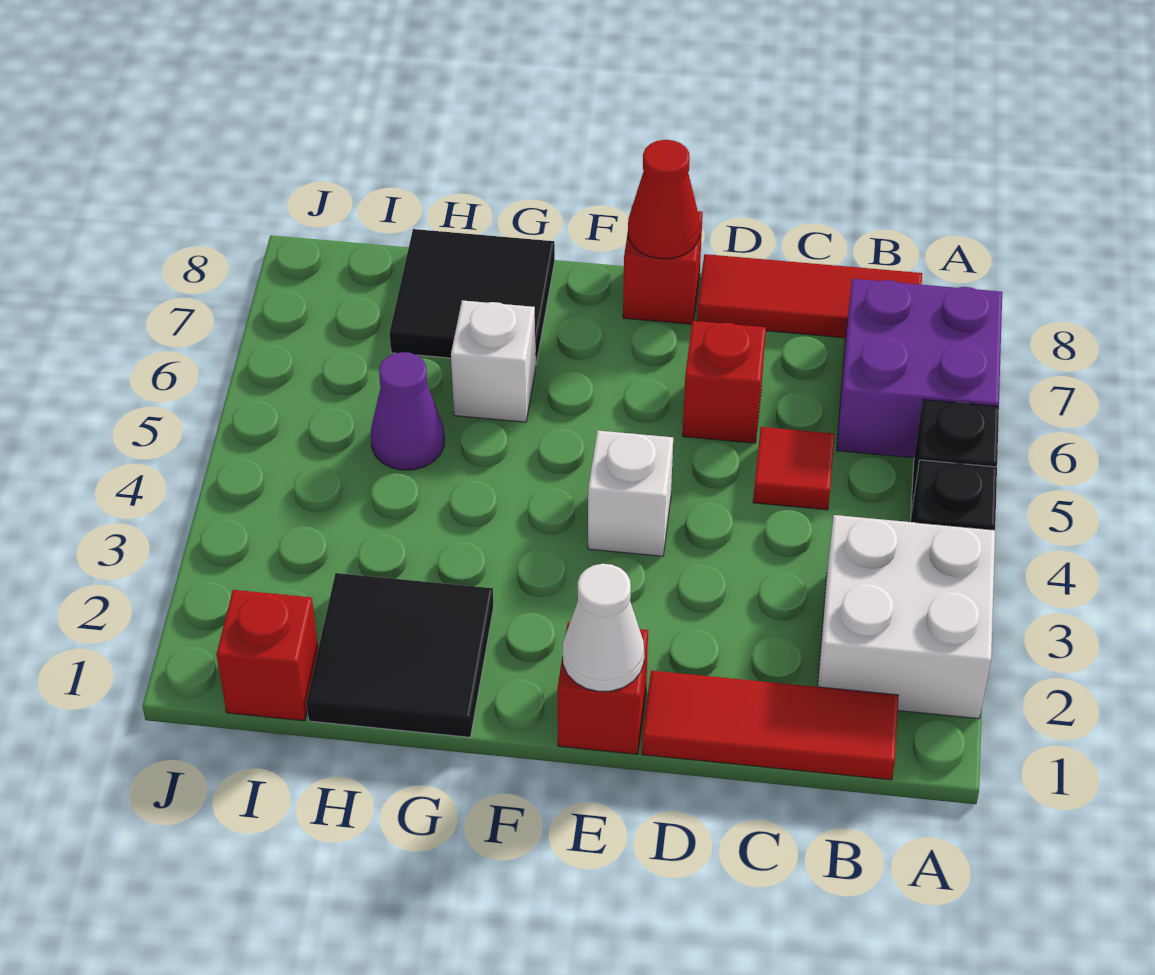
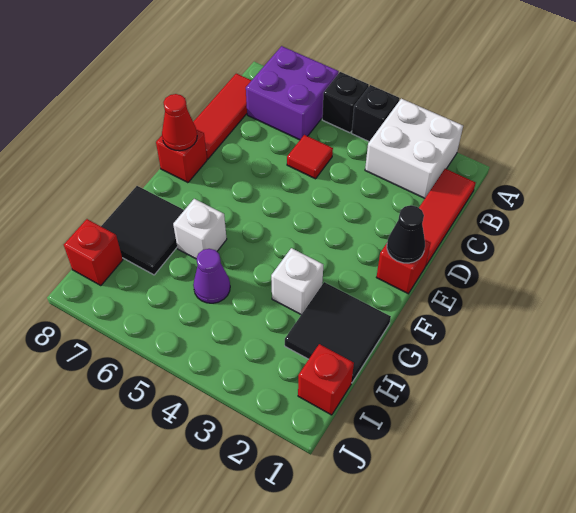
red brick D6 level 1 -> red brick I8 level 1
white cone E1 level 2 -> black cone E1 level 2
white brick E4 level 1 -> white brick G3 level 1

